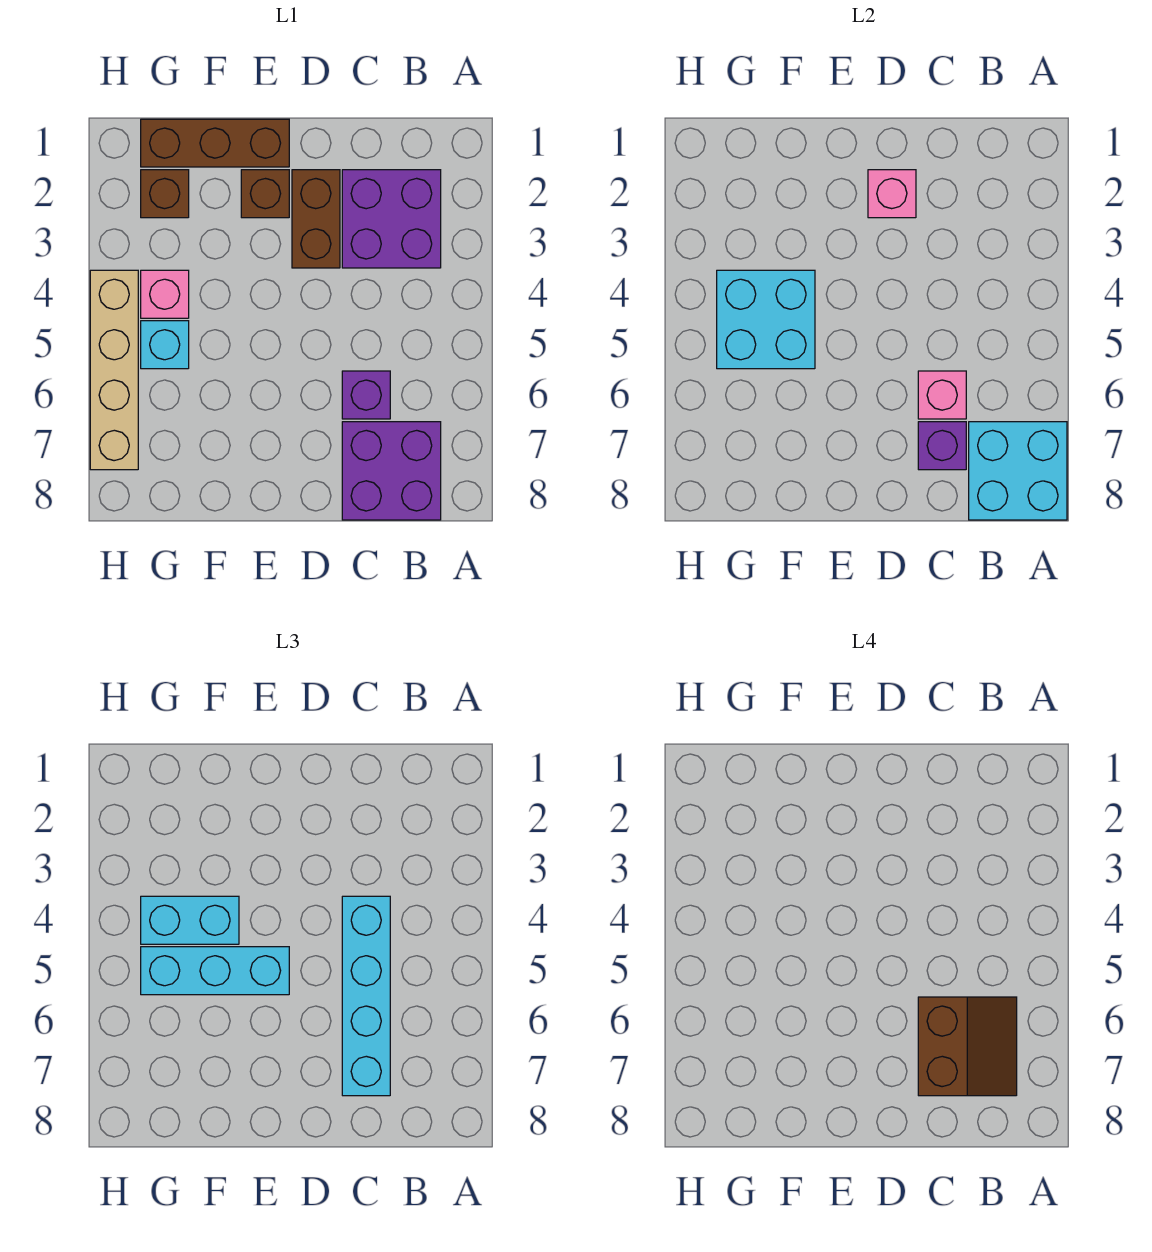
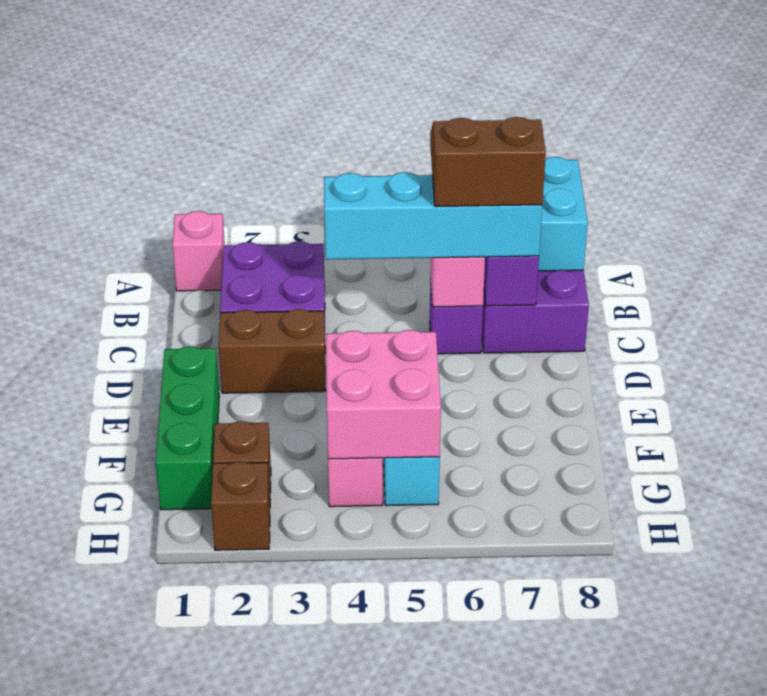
pink brick D2 level 2 -> pink brick A1 level 1
brown brick E1:G1 level 1 -> green brick E1:G1 level 1
brown brick E2 level 1 -> brown brick H2 level 1
cyan brick E5:G5 level 3 -> none
cyan brick F4:G5 level 2 -> pink brick F4:G5 level 2
cyan brick F4:G4 level 3 -> none
tan brick H4:H7 level 1 -> none

